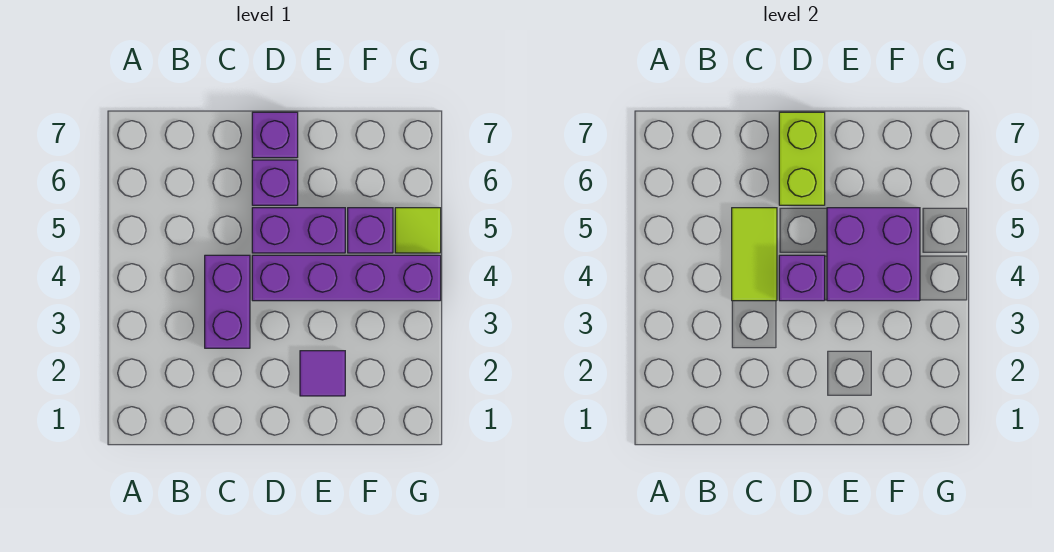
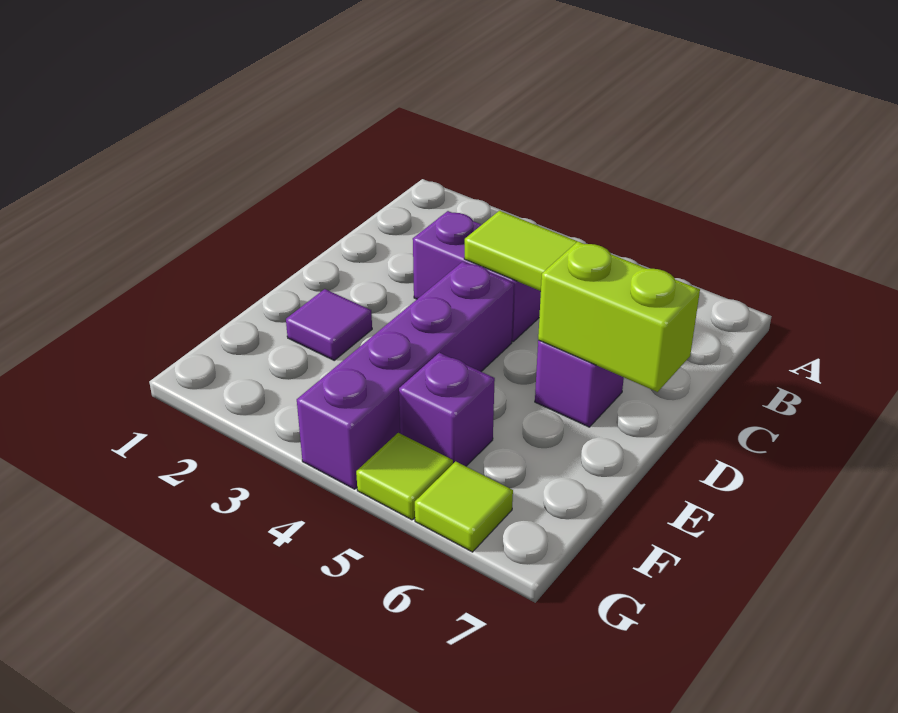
purple brick D4 level 2 -> none
purple brick D5:E5 level 1 -> none
purple brick D7 level 1 -> none
purple brick E4:F5 level 2 -> none
none -> lime tile G6 level 1

